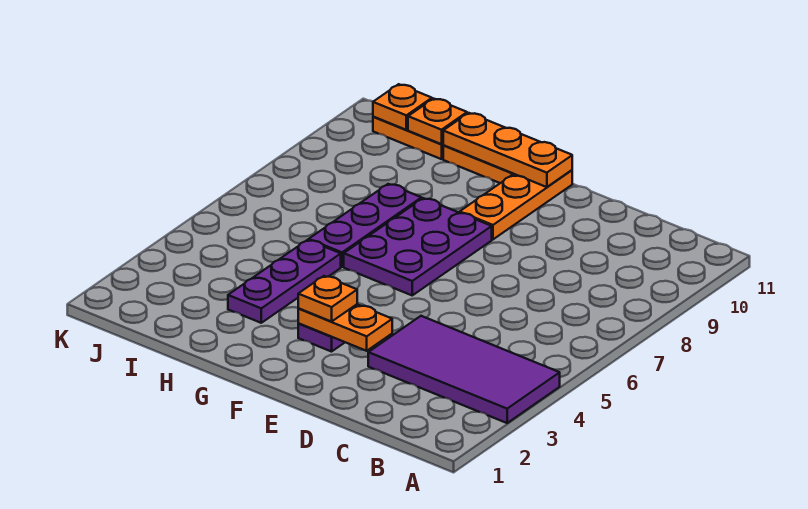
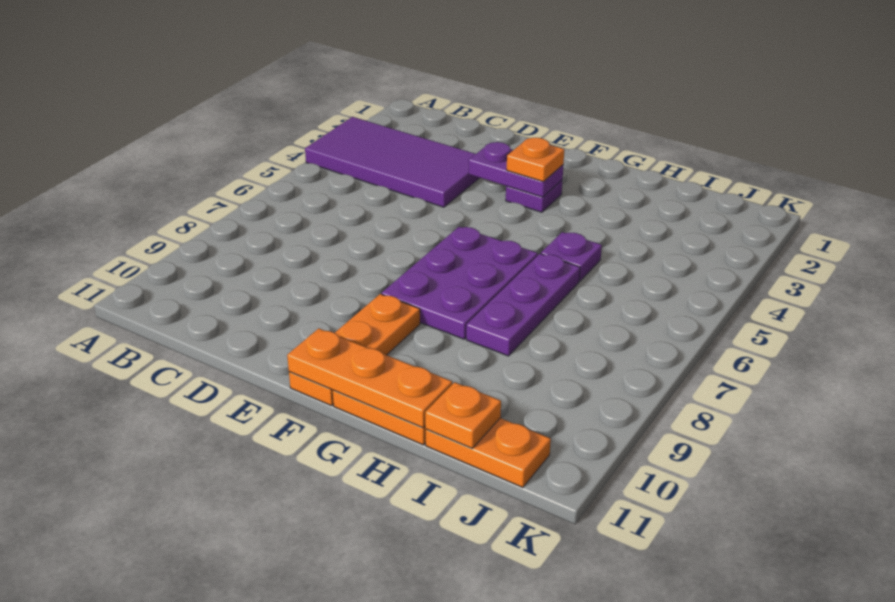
orange plate E3:F3 level 2 -> purple plate E3:F3 level 2
purple plate H3:H5 level 1 -> purple plate H5 level 1
orange plate J11 level 2 -> none

